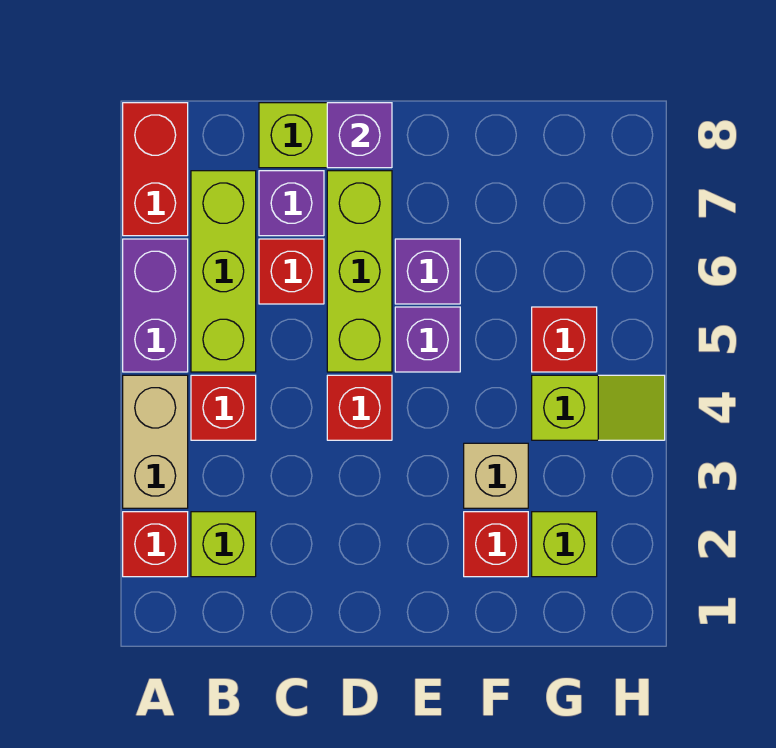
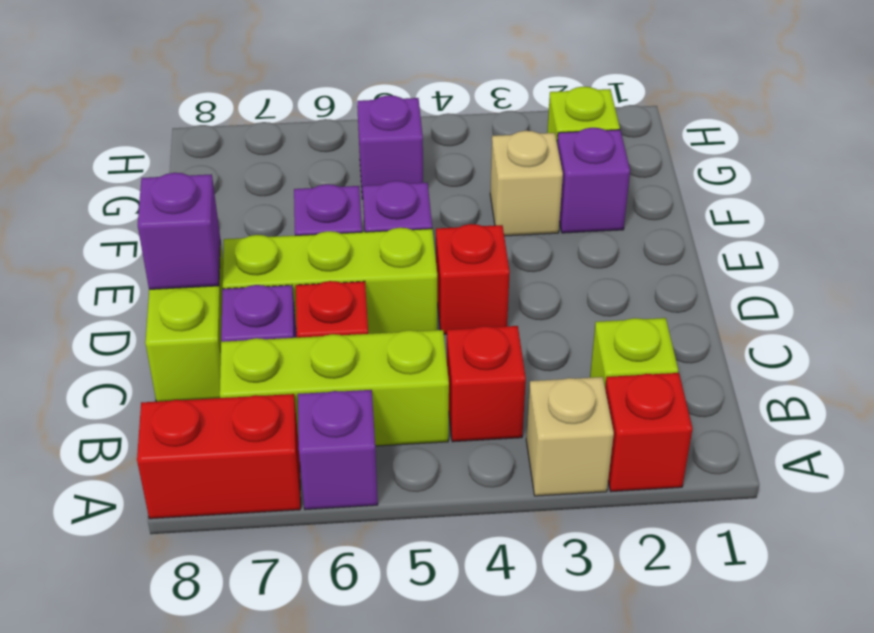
tan brick A3:A4 level 1 -> tan brick A3 level 1
purple brick A5:A6 level 1 -> purple brick A6 level 1
red brick F2 level 1 -> purple brick F2 level 1
lime slope G4:H4 level 1 top G -> none
red brick G5 level 1 -> purple brick G5 level 1

